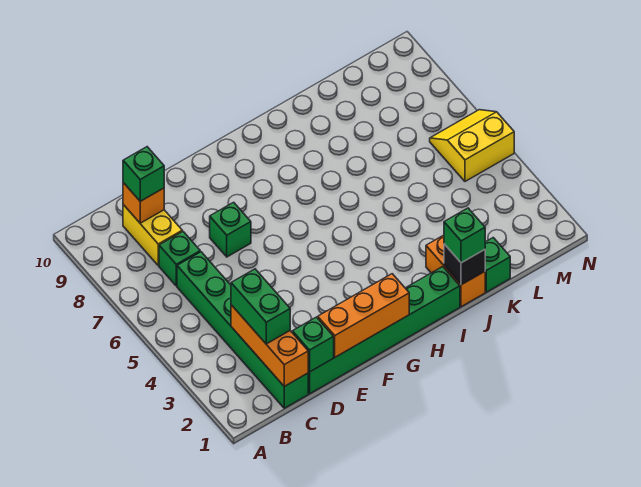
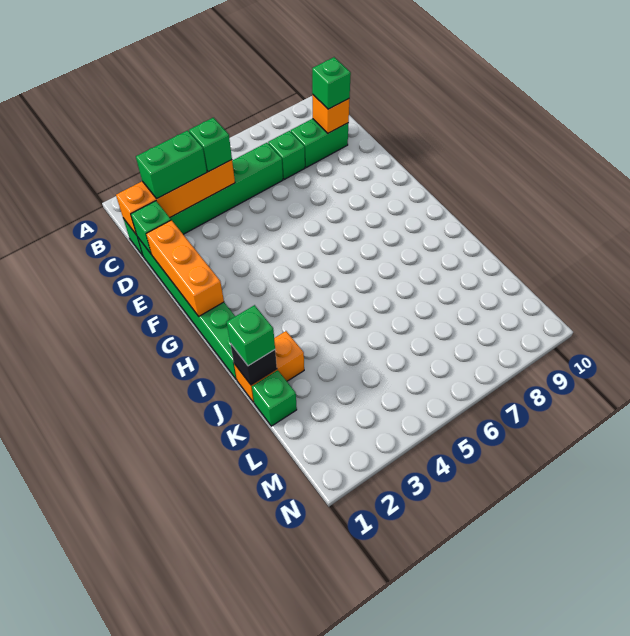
orange brick C1:C3 level 2 -> orange brick C1:C4 level 2
yellow brick C8:C9 level 1 -> green brick C8:C9 level 1
green brick E7 level 1 -> green brick C4 level 3
yellow slope M5:N6 level 1 top 5 -> none

